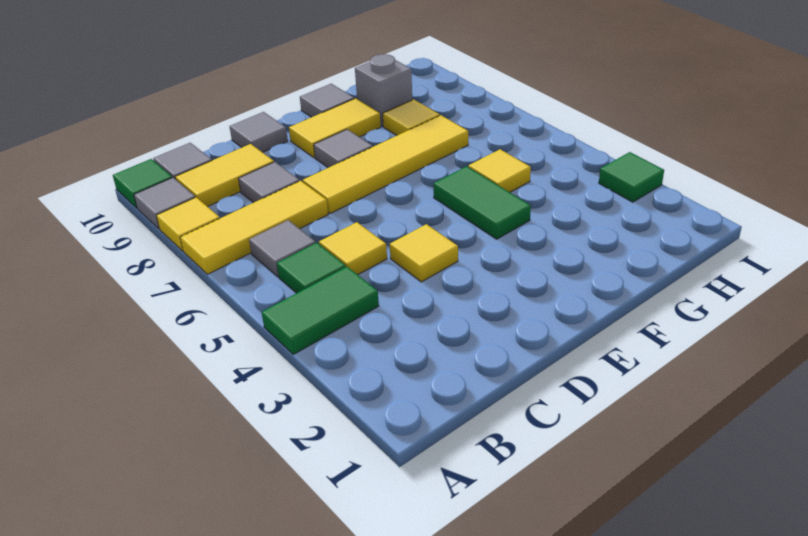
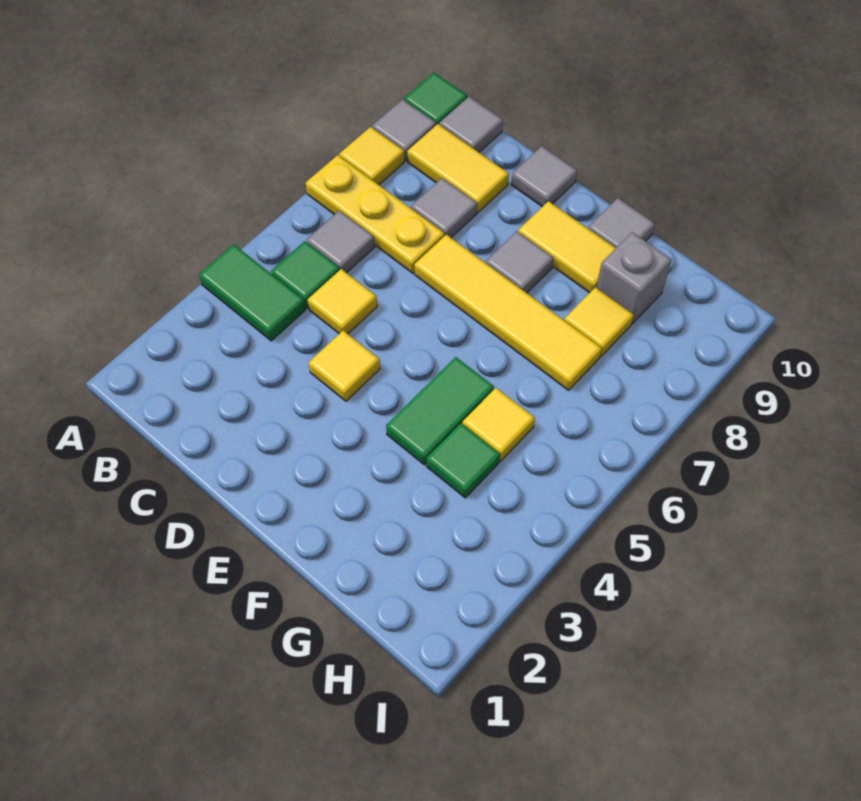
yellow tile A7:C7 level 1 -> yellow plate A7:C7 level 1
green tile I3 level 1 -> green tile G4 level 1

